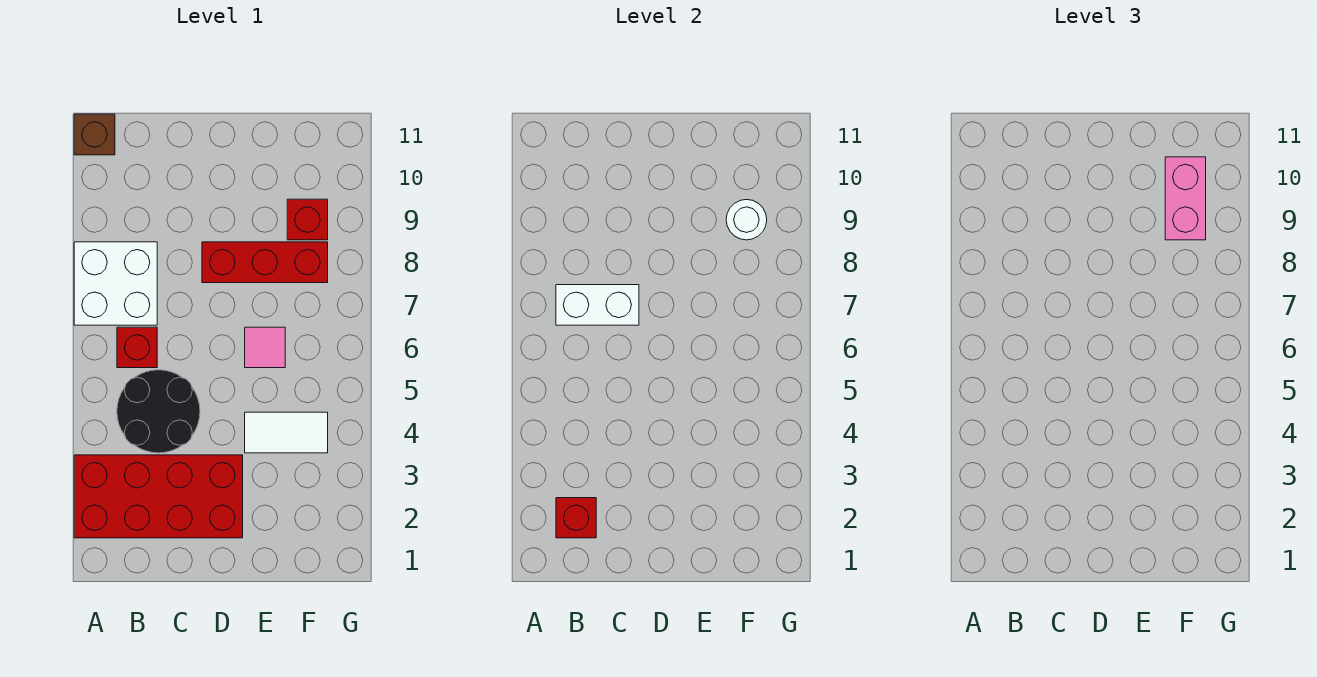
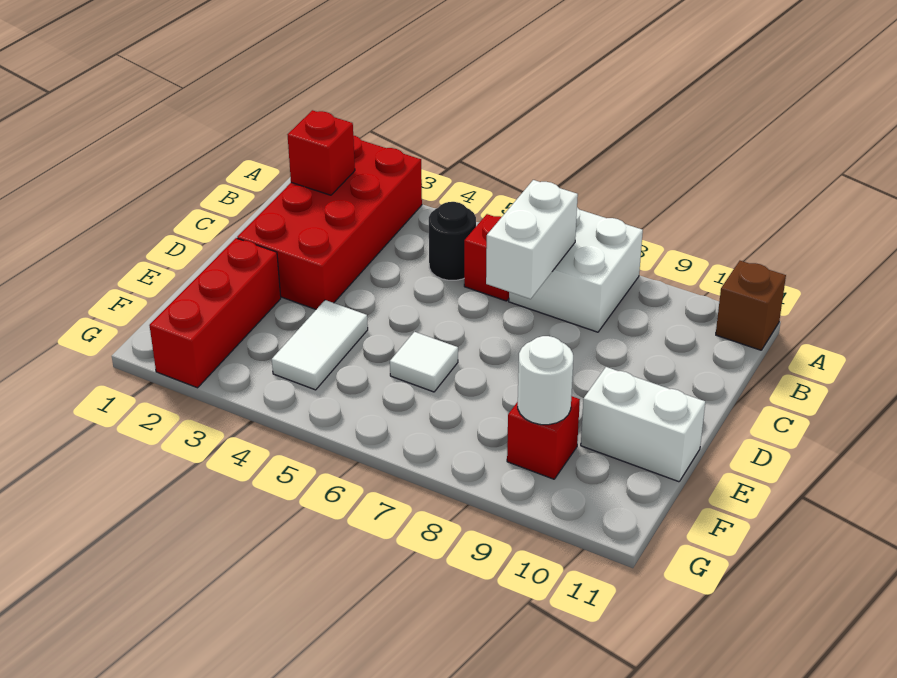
black round brick B4:C5 level 1 -> black round brick B5 level 1
red brick D8:F8 level 1 -> red brick E2:G2 level 1
pink tile E6 level 1 -> white tile E6 level 1
none -> white brick E10:E11 level 1
pink brick F9:F10 level 3 -> none

